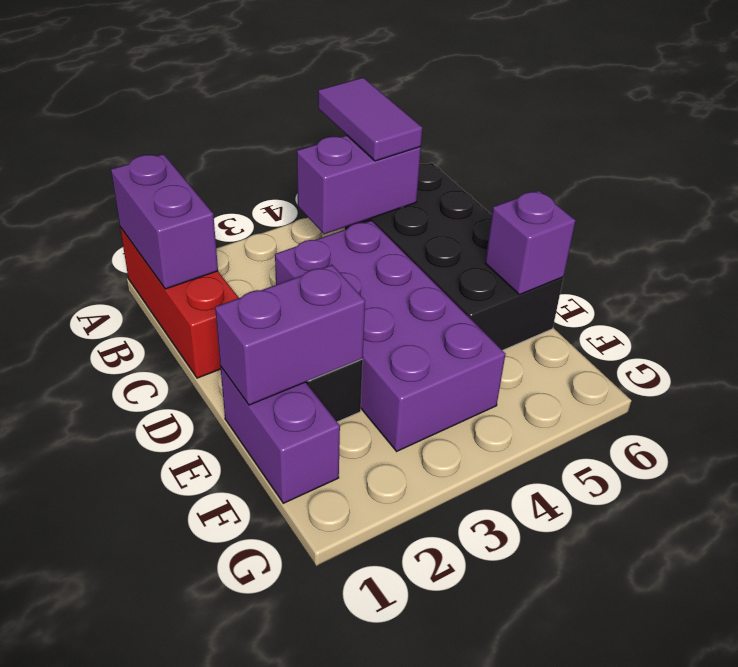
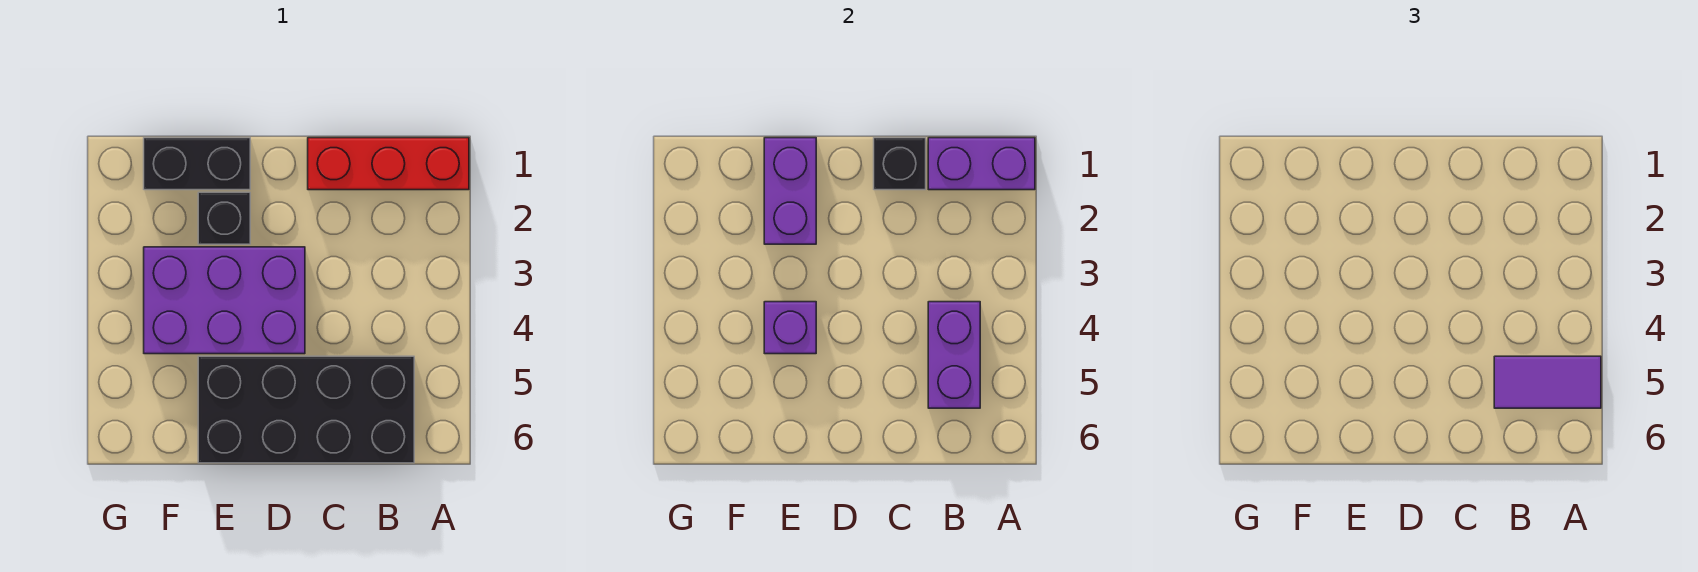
none -> black brick C1 level 2
purple brick C3:F4 level 1 -> purple brick D3:F4 level 1
purple brick E1:F1 level 1 -> black brick E1:F1 level 1
purple brick E6 level 2 -> purple brick E4 level 2

